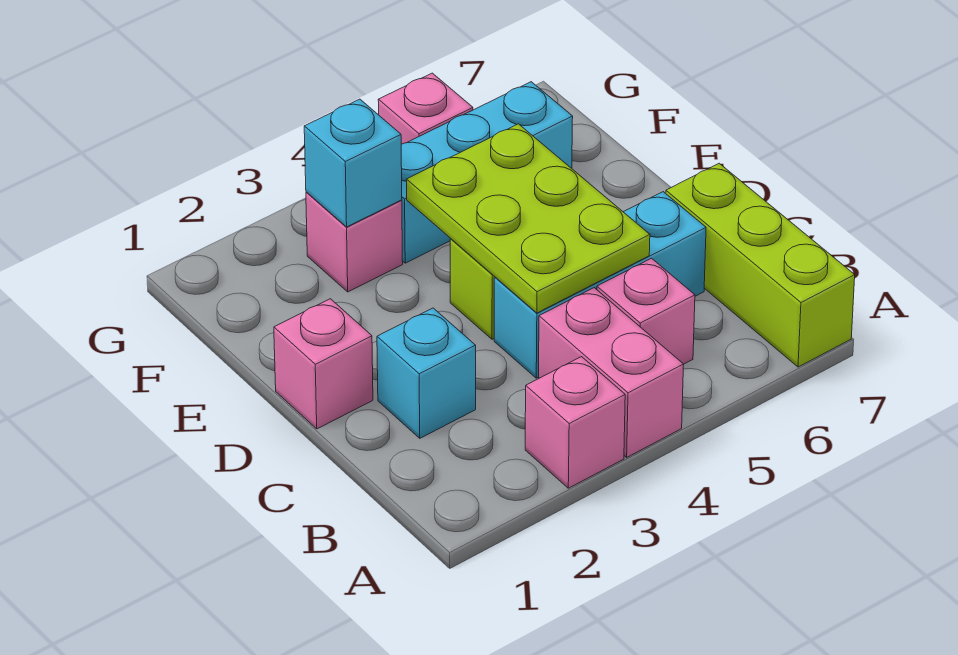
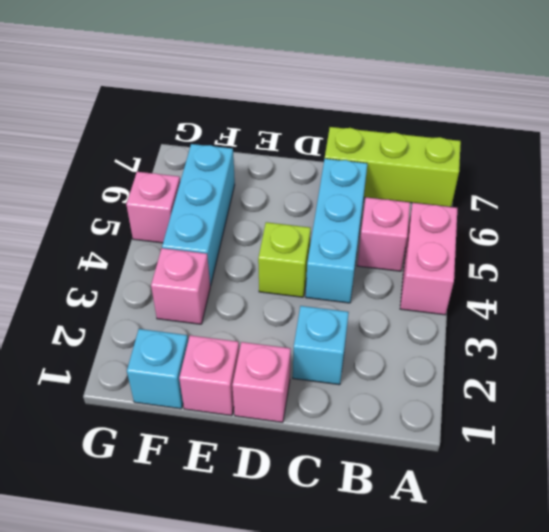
pink brick A3 level 1 -> pink brick E1 level 1
pink brick A4:B4 level 1 -> pink brick A4:A5 level 1
lime plate C4:E5 level 2 -> none
cyan brick F3 level 2 -> cyan brick F1 level 1

